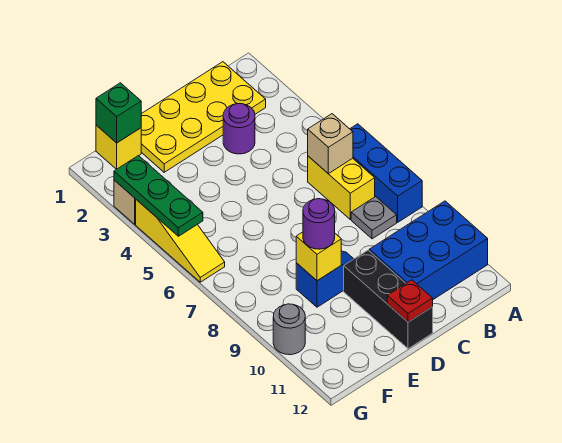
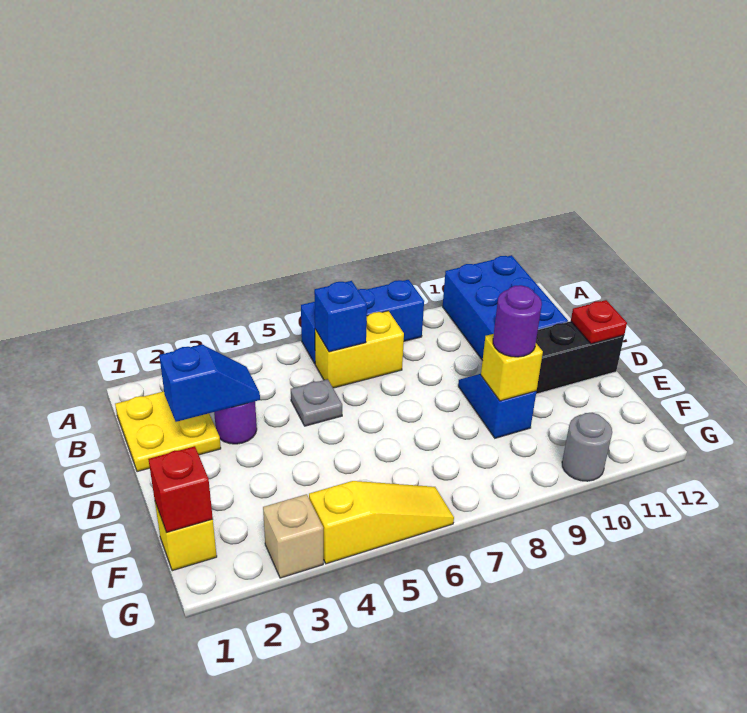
yellow plate B1:E2 level 1 -> yellow plate B1:C2 level 1
tan brick B6 level 2 -> blue brick B6 level 2
grey plate B8 level 1 -> grey plate C5 level 1
none -> blue slope C2:C3 level 2 top 2
green brick F1 level 2 -> red brick F1 level 2
green plate G3:G5 level 2 -> none

